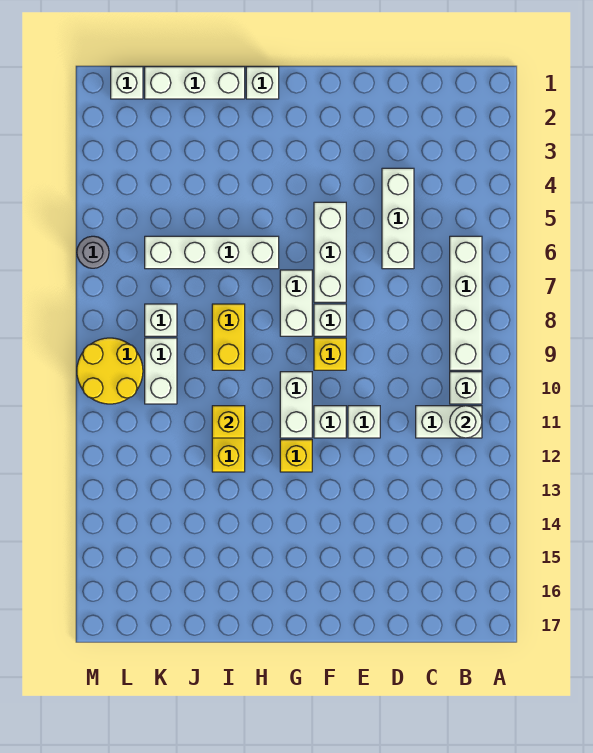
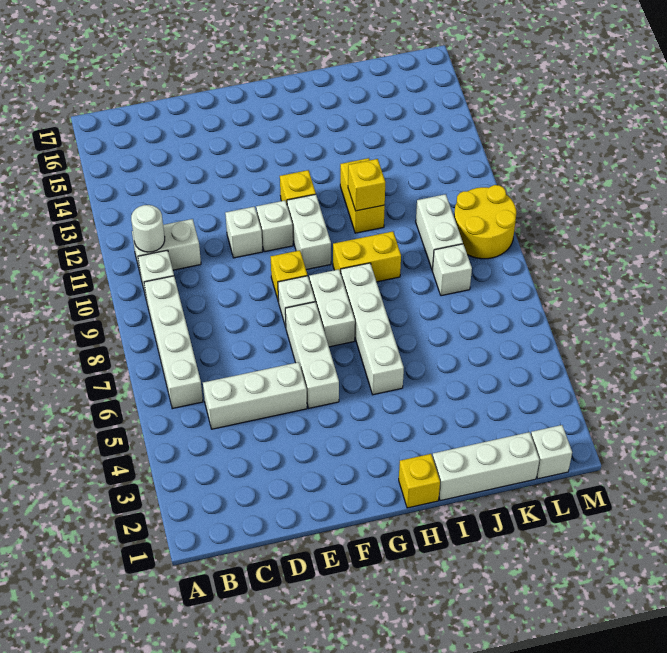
white brick D4:D6 level 1 -> white brick C5:E5 level 1
white brick H1 level 1 -> yellow brick H1 level 1
white brick H6:K6 level 1 -> white brick H5:H8 level 1
yellow brick I8:I9 level 1 -> yellow brick H9:I9 level 1
grey round brick M6 level 1 -> none

